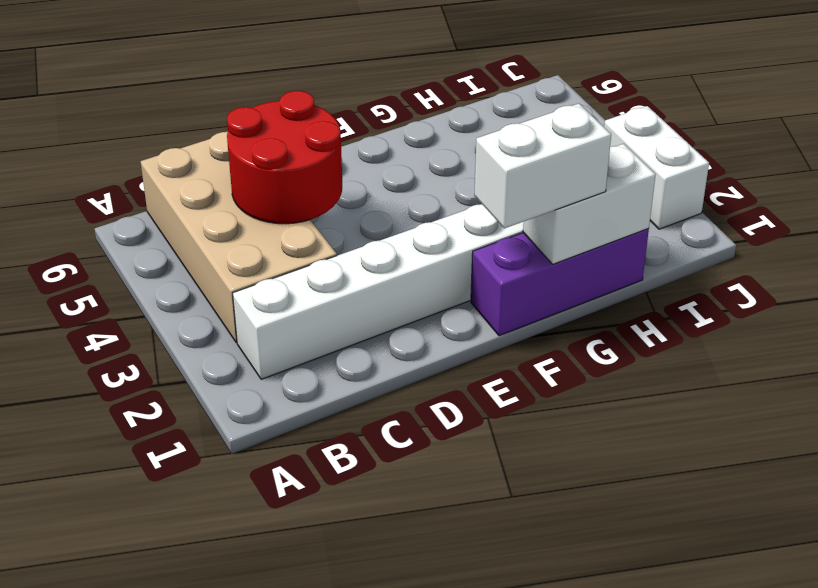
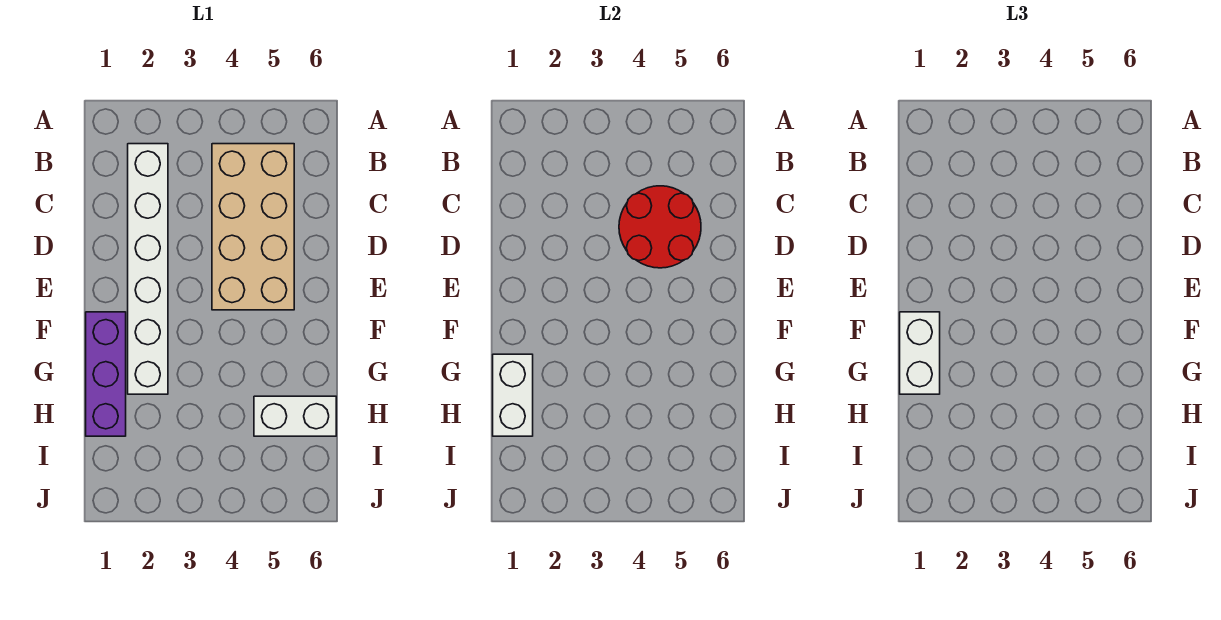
tan brick B3:C6 level 1 -> tan brick B4:E5 level 1
white brick J2:J3 level 1 -> white brick H5:H6 level 1

